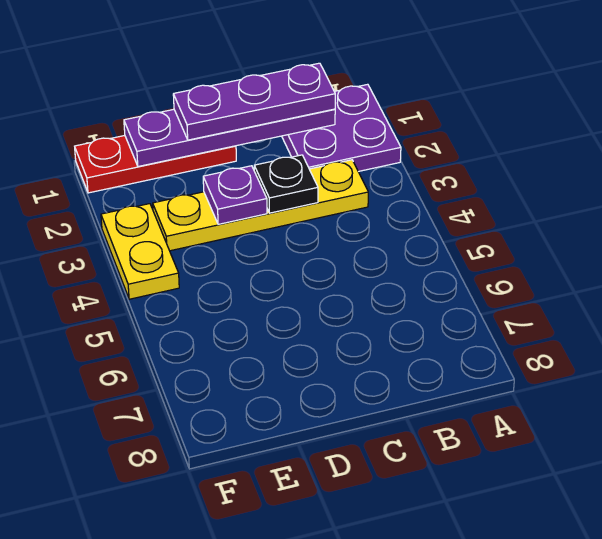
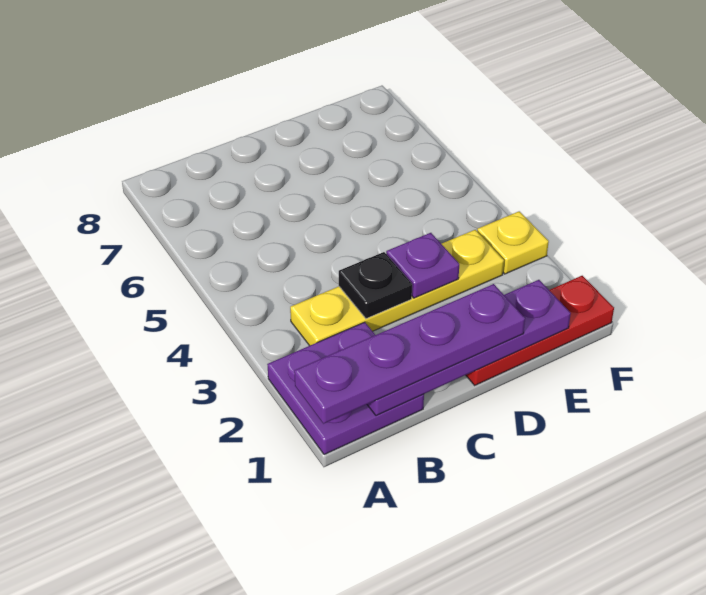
purple plate B1:D1 level 3 -> purple plate A1:D1 level 3
yellow plate F3:F4 level 1 -> yellow plate F3 level 1

